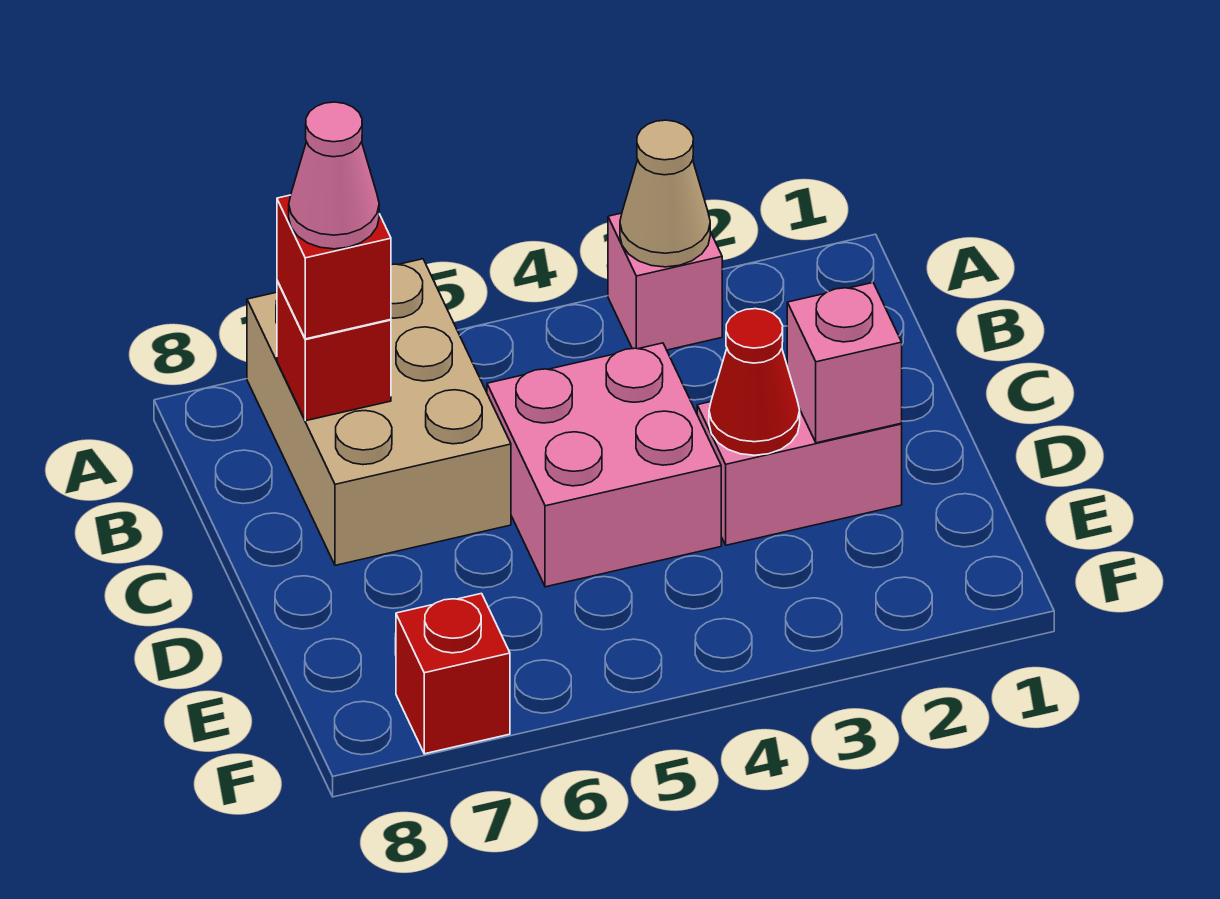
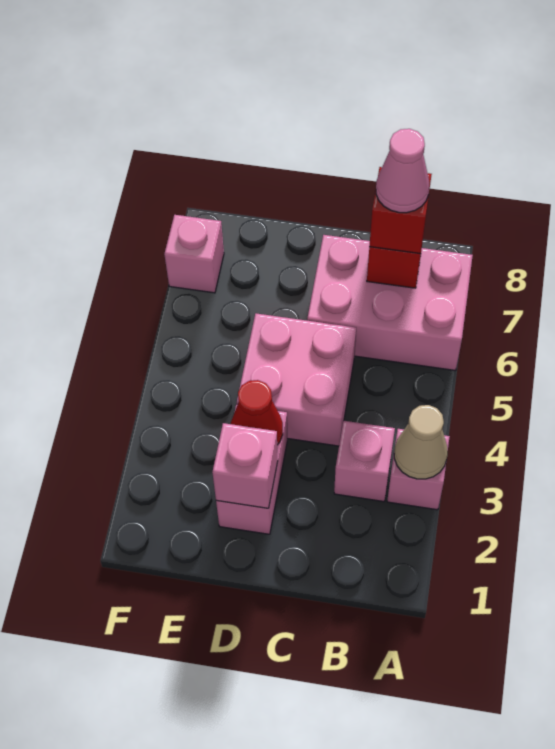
tan brick A6:C7 level 1 -> pink brick A6:C7 level 1
none -> pink brick B3 level 1
red brick F7 level 1 -> pink brick F7 level 1

